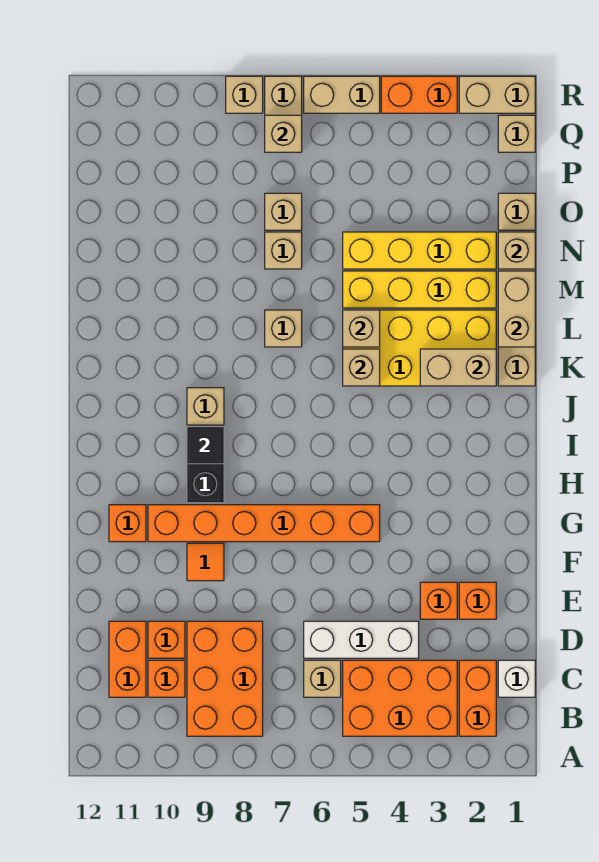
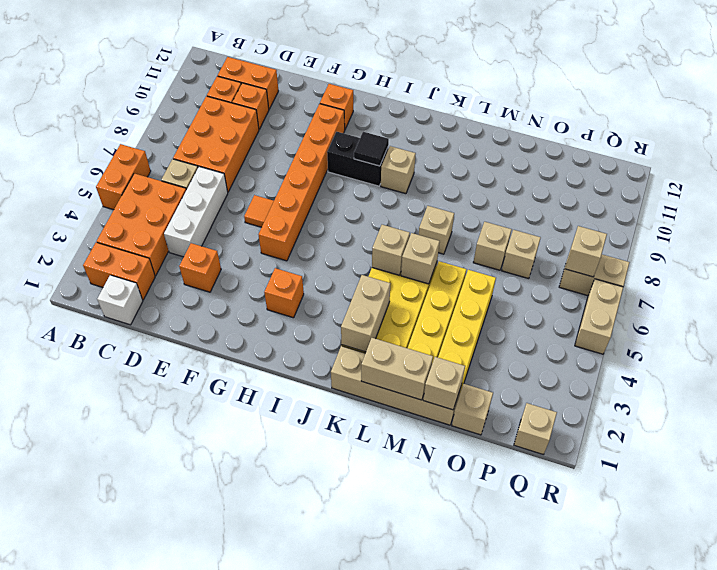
orange brick B8:D9 level 1 -> orange brick C7:D9 level 1
orange brick E2 level 1 -> orange brick H3 level 1
orange tile F9 level 1 -> orange tile F6 level 1
tan brick R1:R2 level 1 -> none
orange brick R3:R4 level 1 -> orange brick A5:A6 level 1
tan brick R8 level 1 -> none

